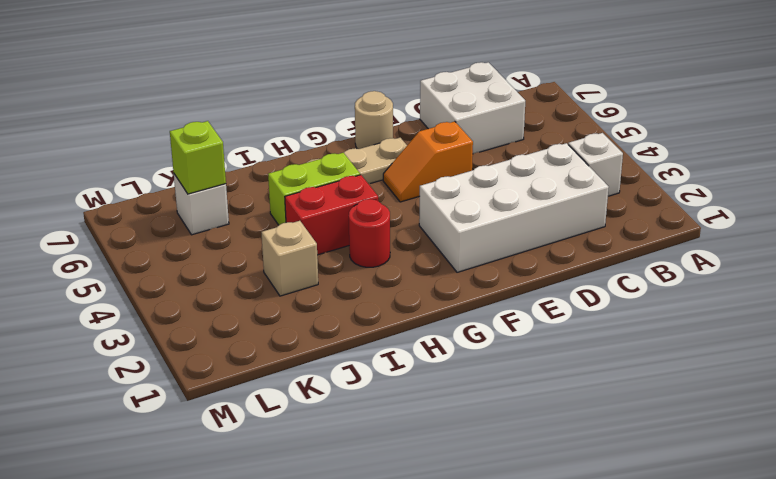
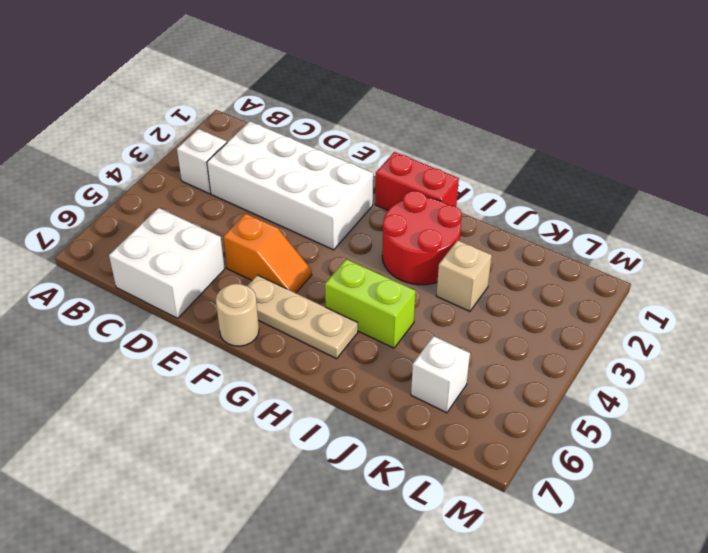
red round brick H3 level 1 -> red round brick H2:I3 level 1
red brick H4:I4 level 1 -> red brick G1:H1 level 1
lime brick K6 level 2 -> none

